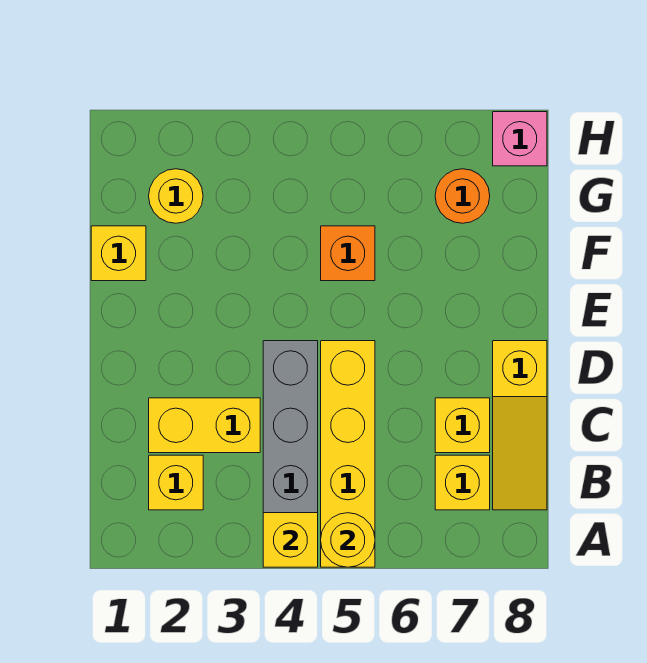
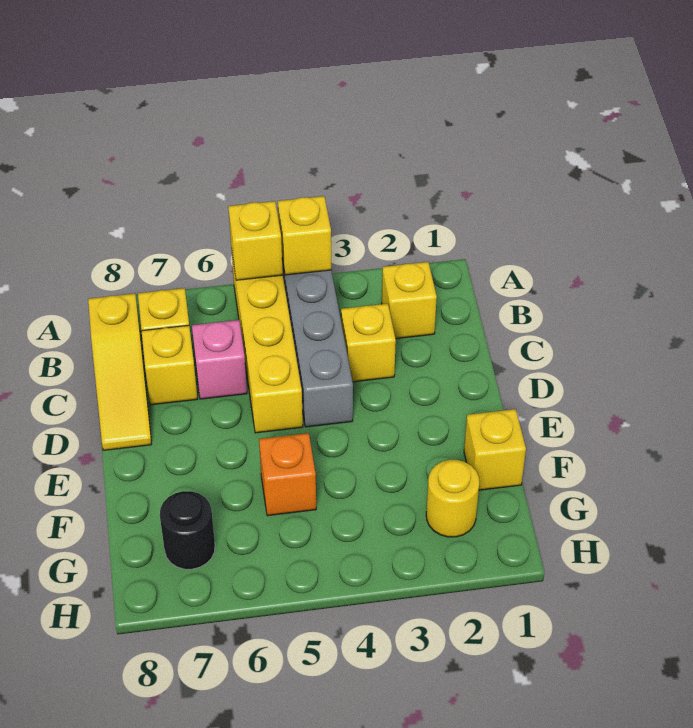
yellow round brick A5 level 2 -> yellow brick A5 level 2
yellow slope B8:D8 level 1 top D -> yellow slope B8:D8 level 1 top B
yellow brick C2:C3 level 1 -> yellow brick C3 level 1
orange round brick G7 level 1 -> black round brick G7 level 1
pink brick H8 level 1 -> pink brick C6 level 1

